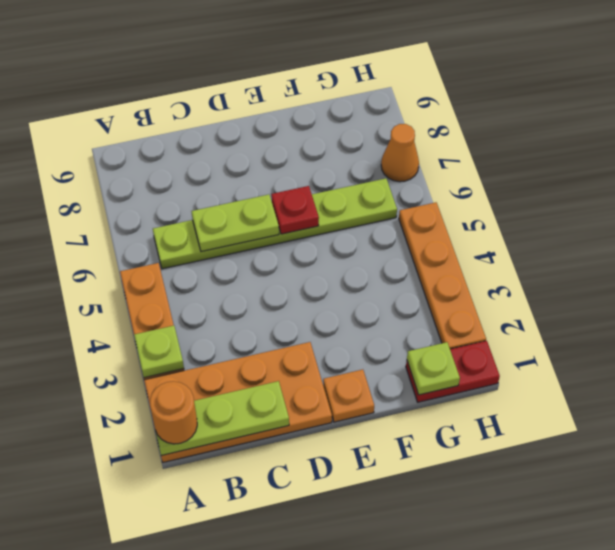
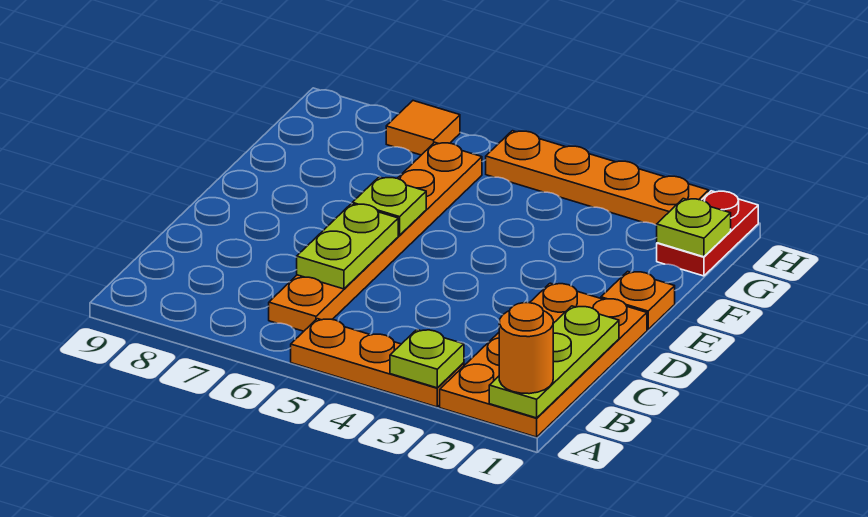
lime plate B6:G6 level 1 -> orange plate B6:G6 level 1
red plate E6 level 2 -> lime plate E6 level 2
orange cone H7 level 1 -> orange tile H7 level 1

